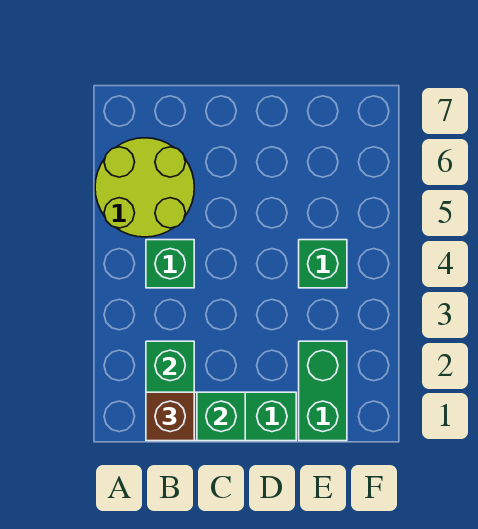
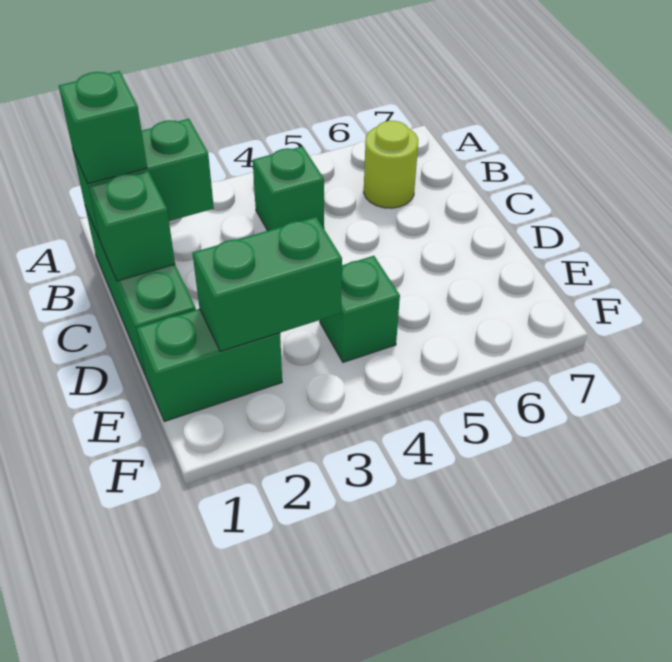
lime round brick A5:B6 level 1 -> lime round brick B6 level 1
brown brick B1 level 3 -> green brick B1 level 3
none -> green brick E2:E3 level 2

